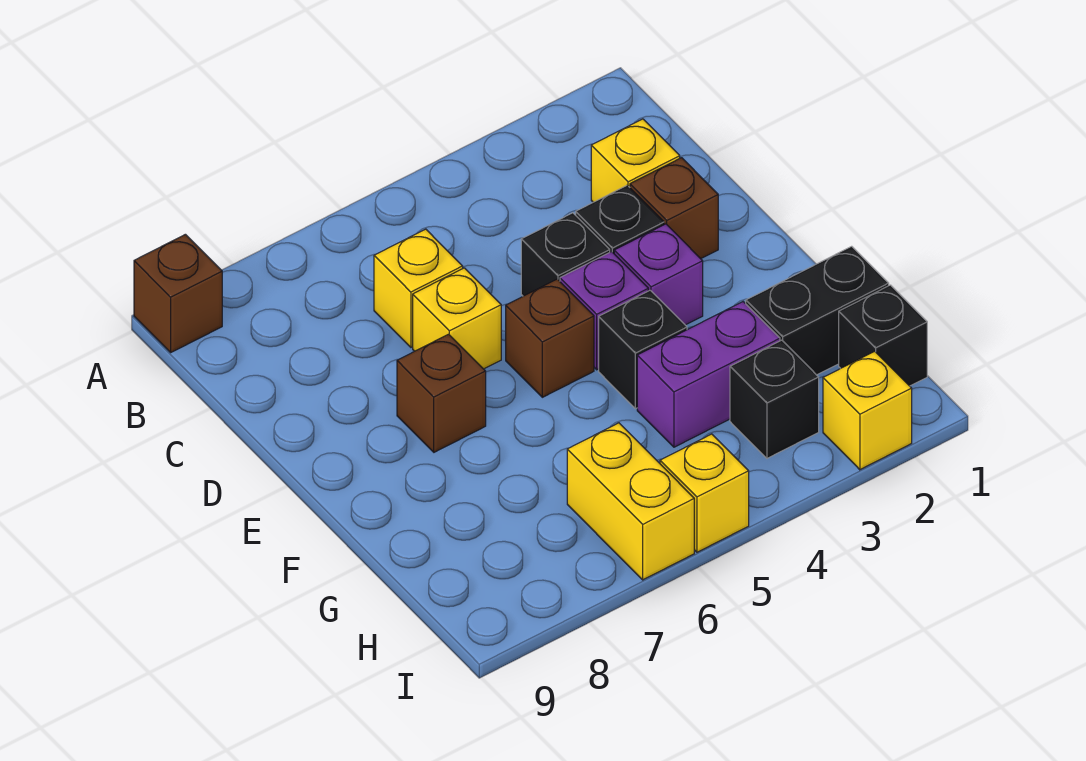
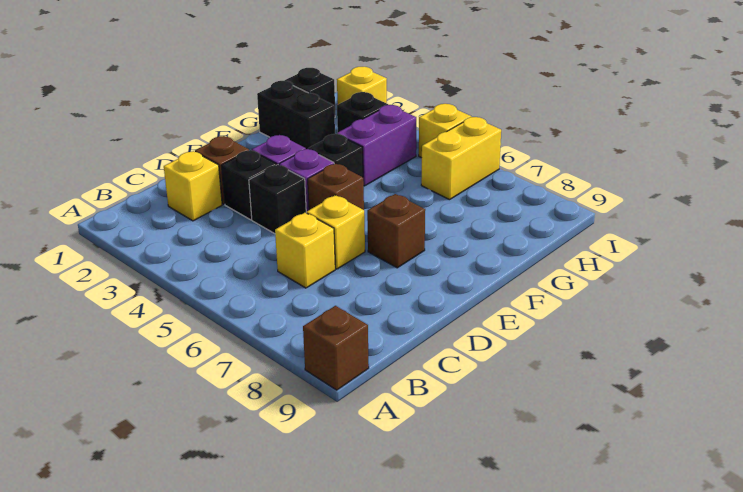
purple brick G3:G4 level 1 -> purple brick G4:H4 level 1

